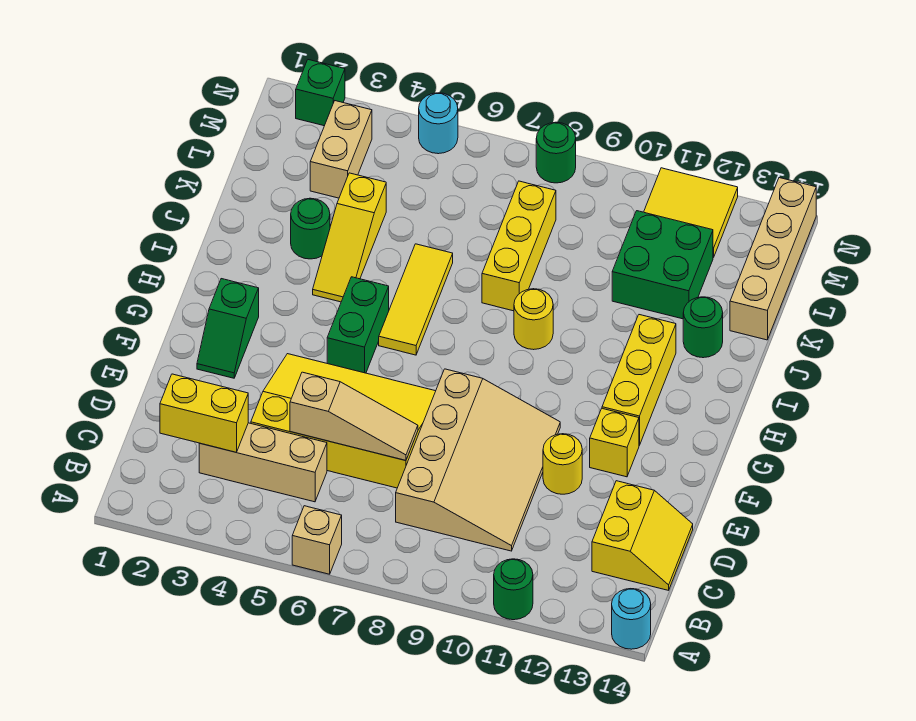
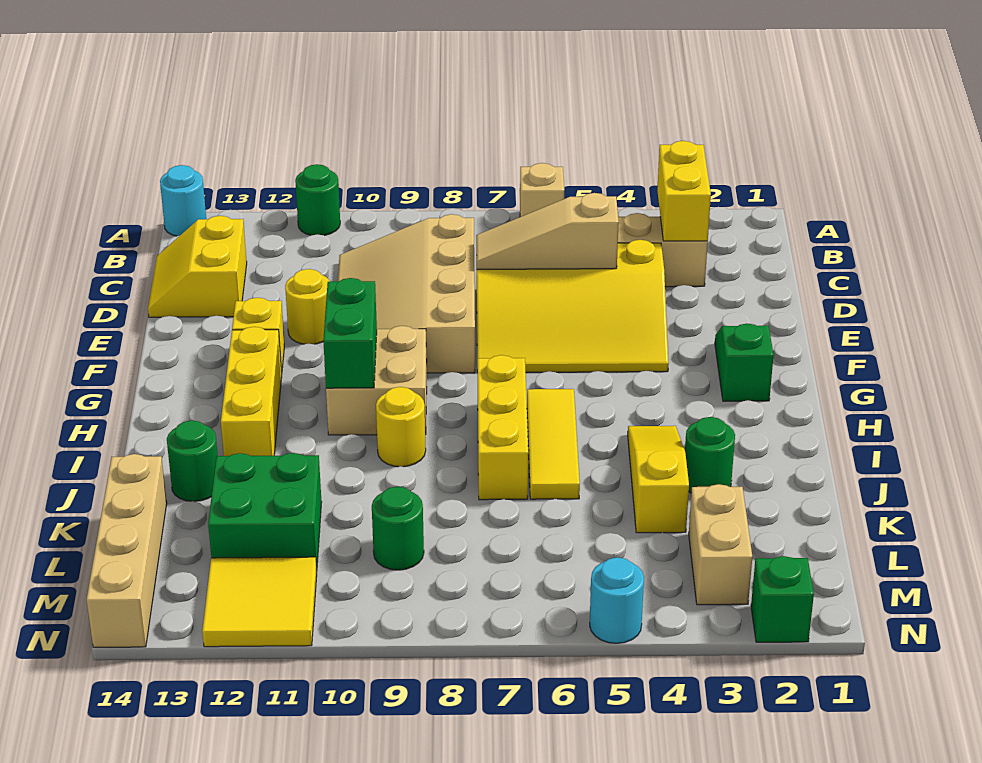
yellow brick C2:C3 level 2 -> yellow brick B3:C3 level 2
green brick G5:H5 level 1 -> green brick G10:H10 level 2
none -> tan brick G9:H10 level 1
yellow brick J8:L8 level 1 -> yellow brick H7:J7 level 1
green round brick N8 level 1 -> green round brick L9 level 1

